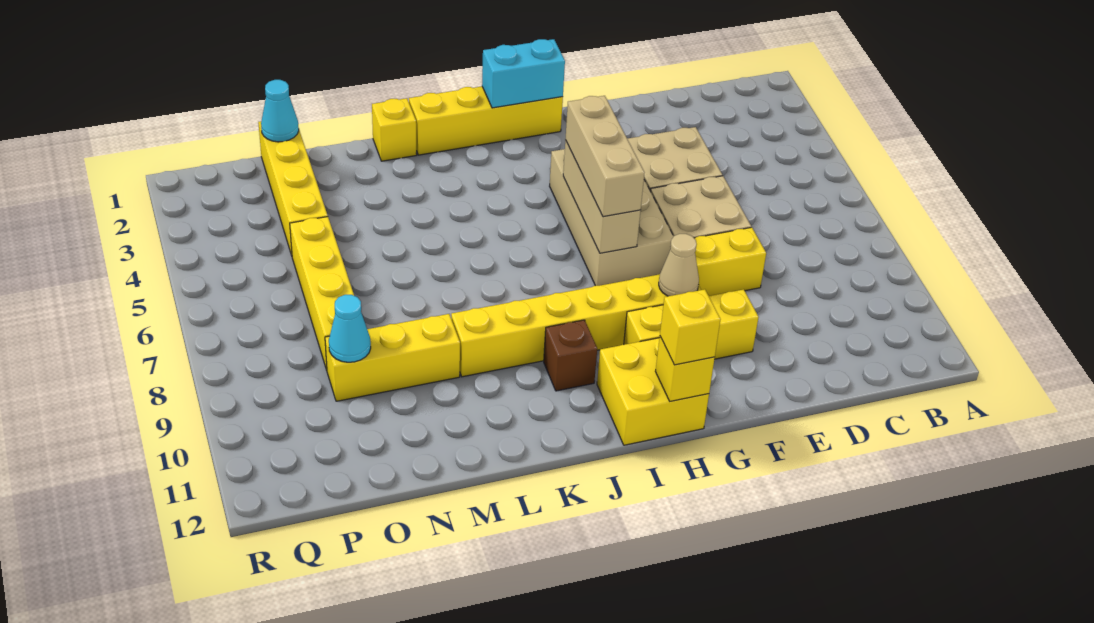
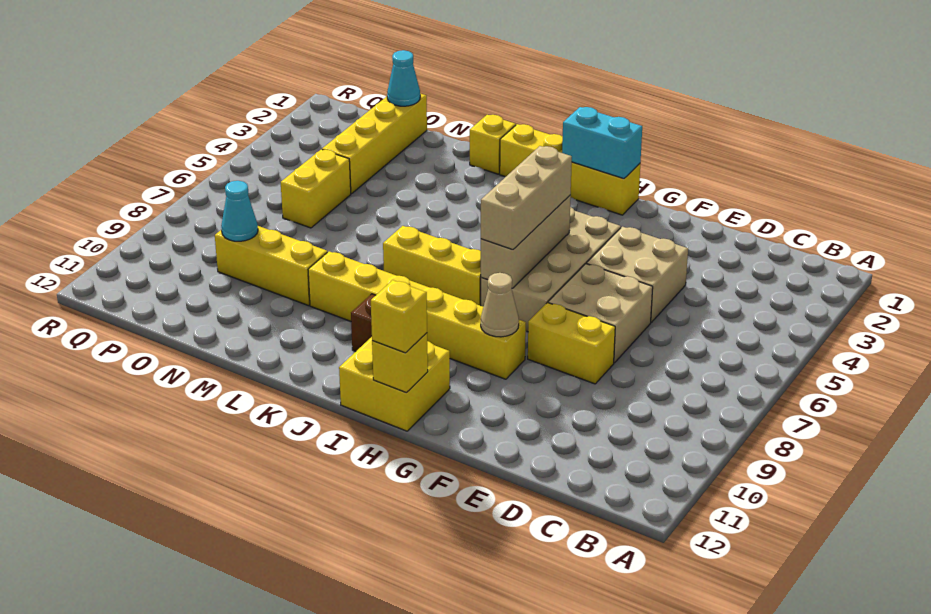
yellow brick F10:H10 level 1 -> yellow brick I7:K7 level 1
yellow brick O5:O8 level 1 -> yellow brick O5:O6 level 1

